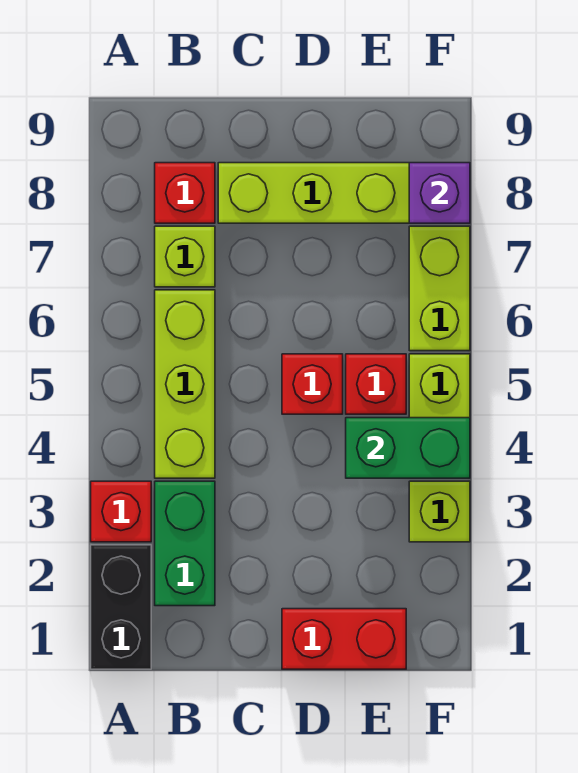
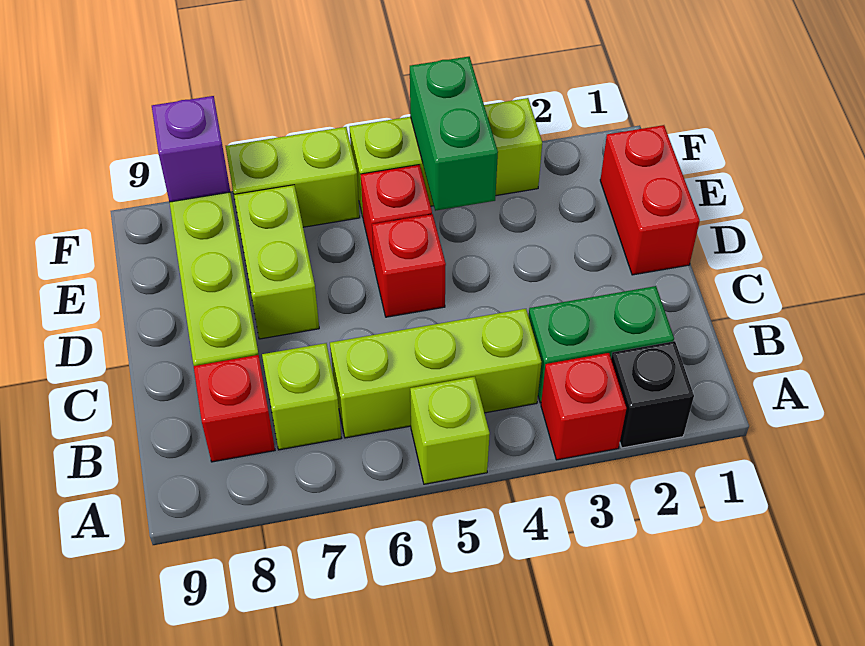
black brick A1:A2 level 1 -> black brick A2 level 1
none -> lime brick A5 level 1
none -> lime brick D7:E7 level 1

